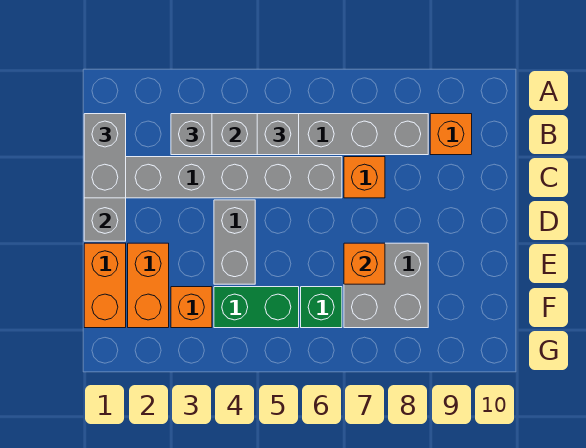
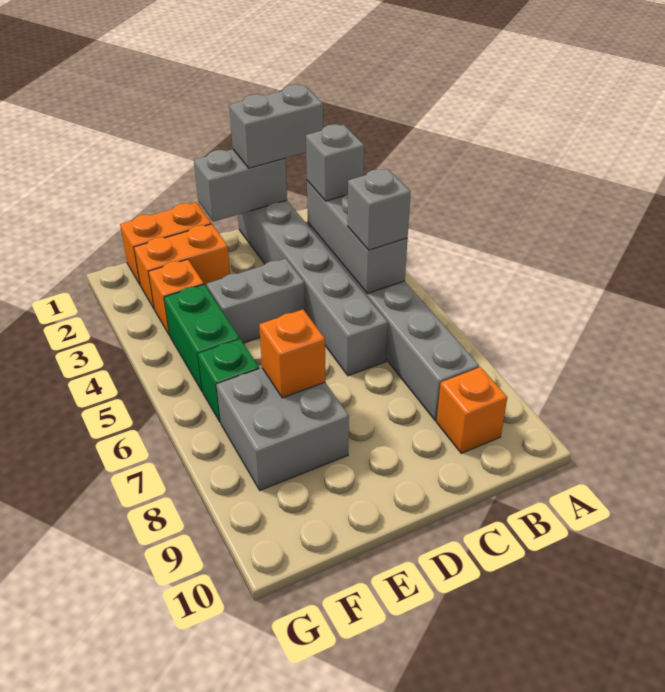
orange brick C7 level 1 -> none

